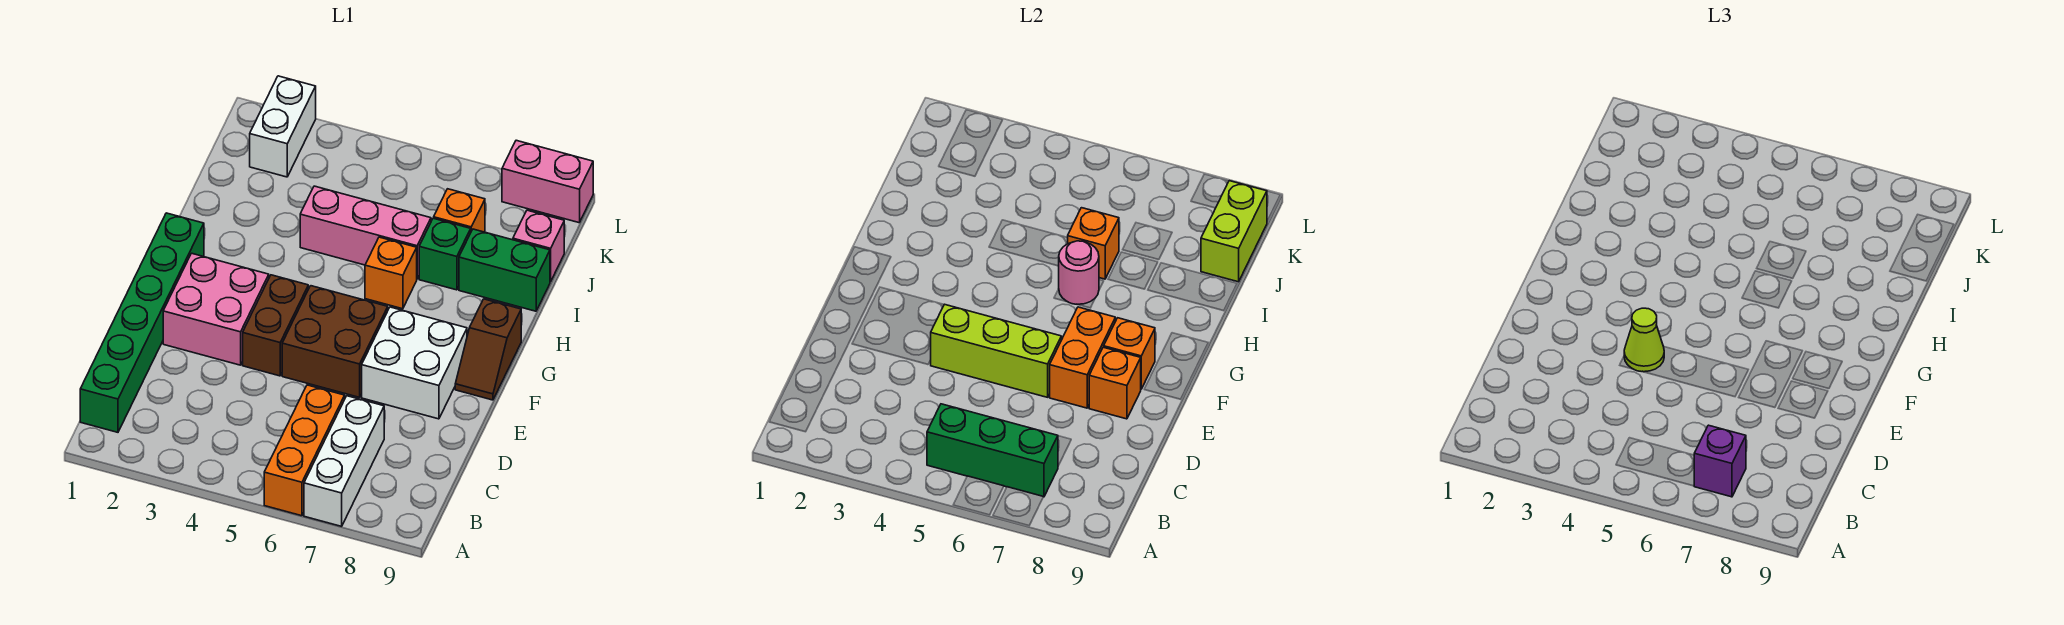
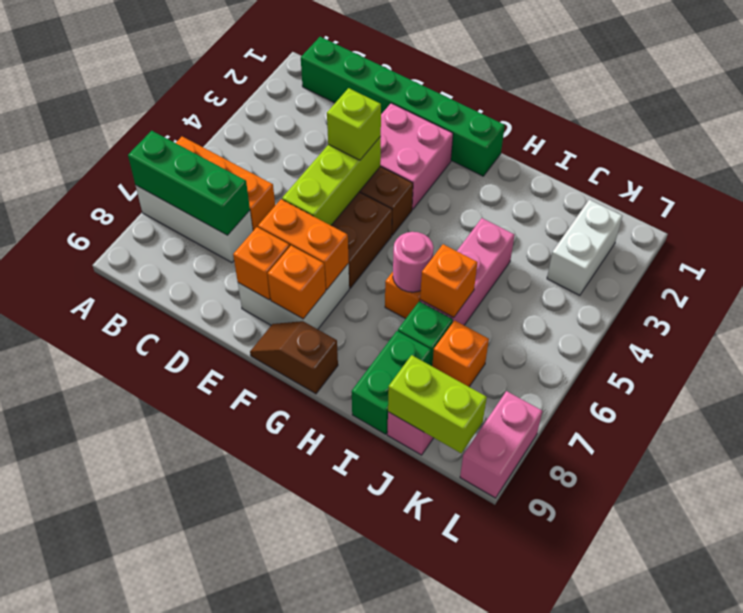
green brick B5:B7 level 2 -> green brick A7:C7 level 2
purple brick B7 level 3 -> none
lime cone E4 level 3 -> lime brick E4 level 3
white brick K2:L2 level 1 -> white brick K2:K3 level 1

